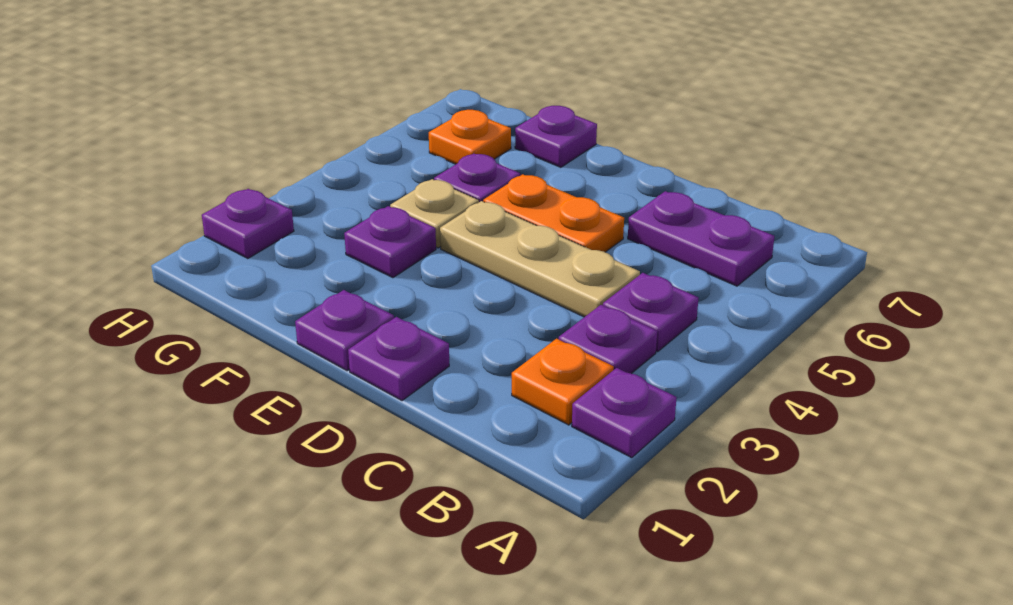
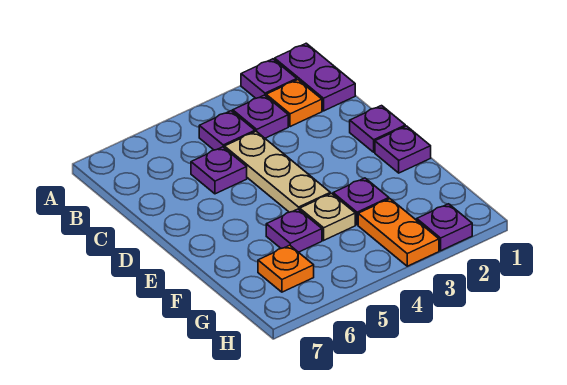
purple plate B6:C6 level 1 -> purple plate A1:B1 level 1
orange plate D5:E5 level 1 -> orange plate G3:H3 level 1
purple plate F7 level 1 -> purple plate C5 level 1

